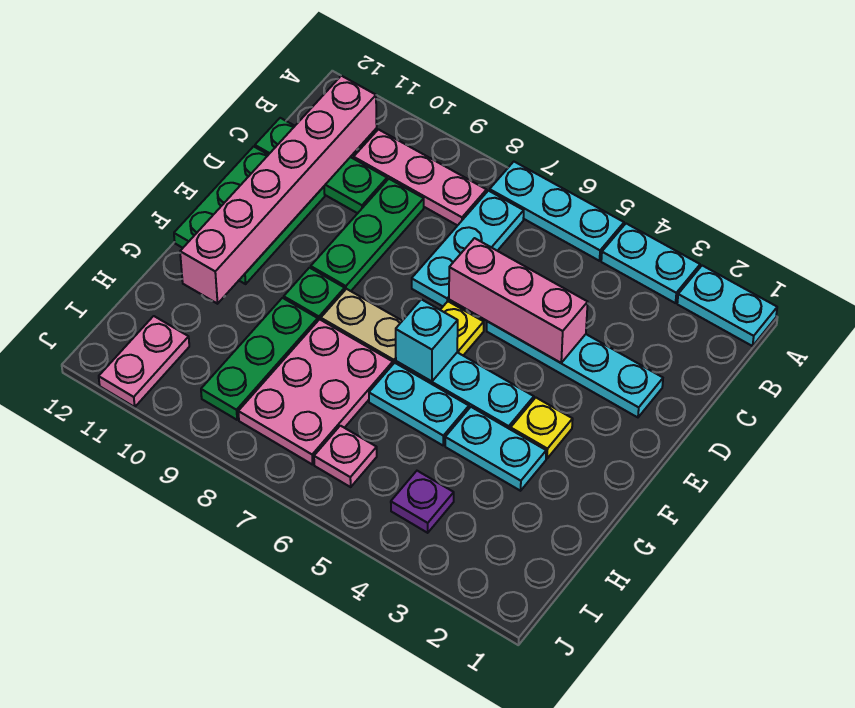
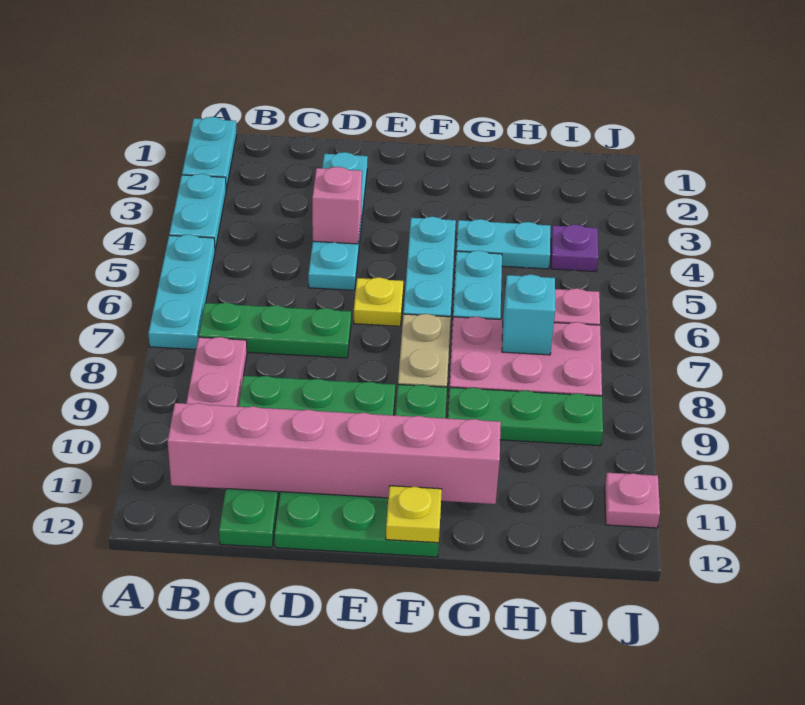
cyan plate B7:D7 level 1 -> green plate B7:D7 level 1
pink brick D4:D6 level 2 -> pink brick D4 level 2
yellow plate F3 level 1 -> yellow plate F12 level 2
cyan brick F6 level 2 -> cyan brick H7 level 2
cyan plate G3:G4 level 1 -> cyan plate G4:H4 level 1
pink plate I11:J11 level 1 -> pink plate J11 level 1

